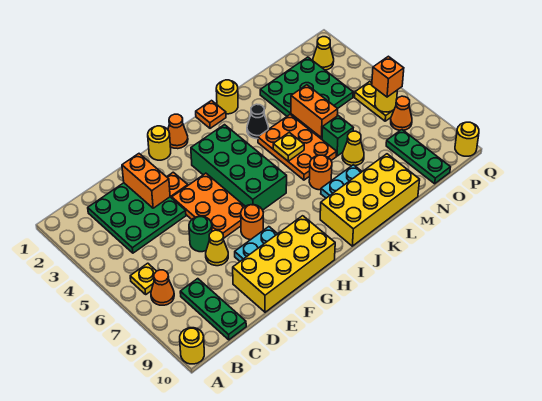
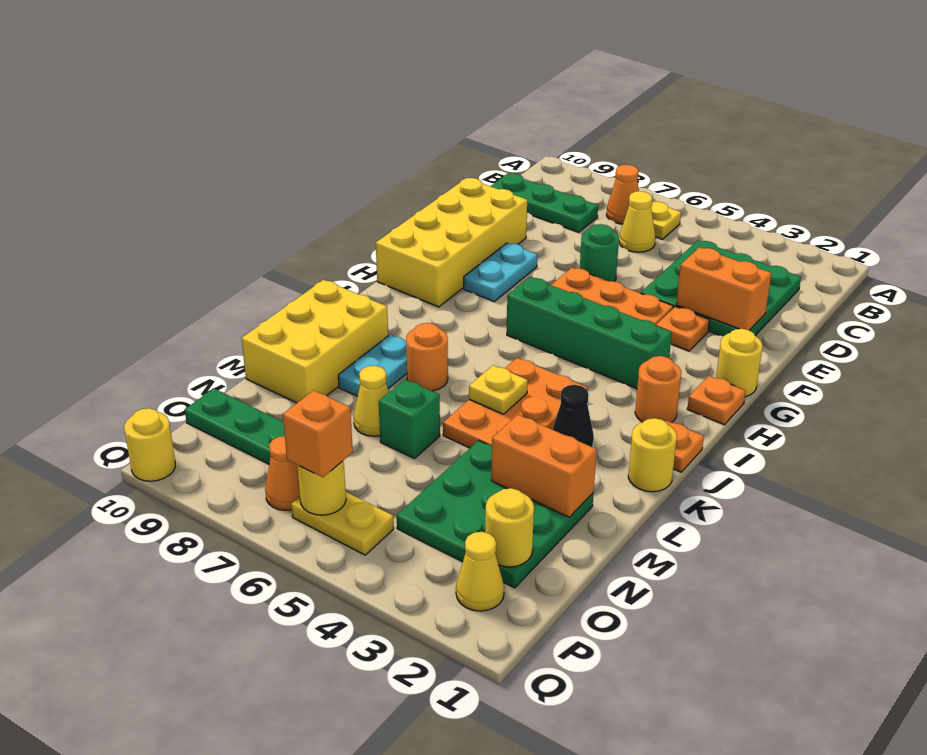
yellow round brick A10 level 1 -> yellow round brick O2 level 2
yellow cone E7 level 1 -> yellow cone C6 level 1
orange round brick G7 level 1 -> orange round brick I2 level 1
orange cone H1 level 1 -> orange plate H1 level 1
green brick H3:I6 level 1 -> green brick H3:H6 level 1
yellow brick J9:M10 level 1 -> yellow brick K9:M10 level 1
orange plate K4:L6 level 1 -> orange plate J4:L5 level 1
orange brick M4:M5 level 2 -> orange brick M2:M3 level 2

